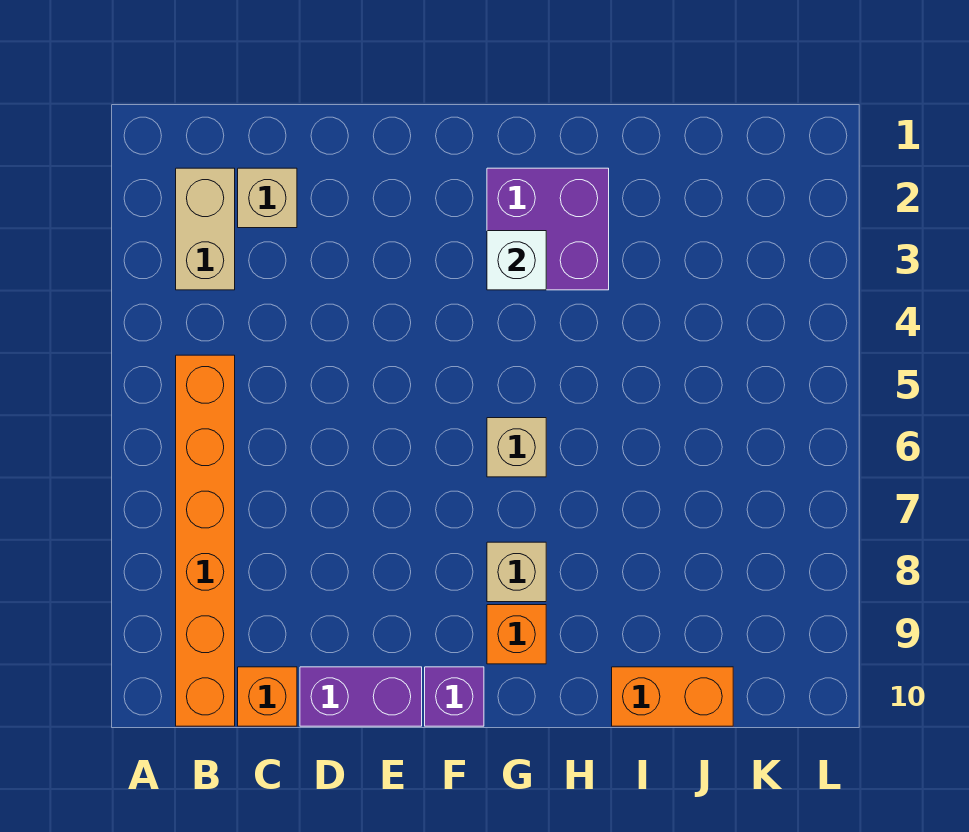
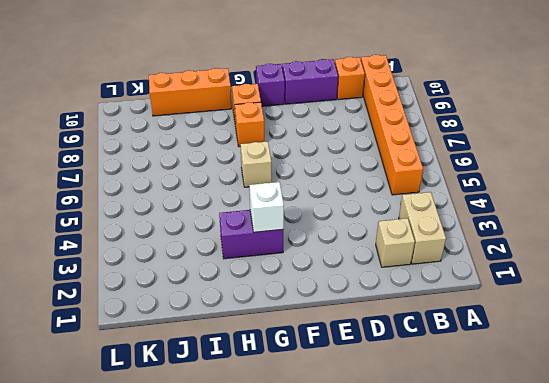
purple brick G2:H3 level 1 -> purple brick G3:H3 level 1
tan brick G8 level 1 -> orange brick G8 level 1
orange brick I10:J10 level 1 -> orange brick H10:J10 level 1

